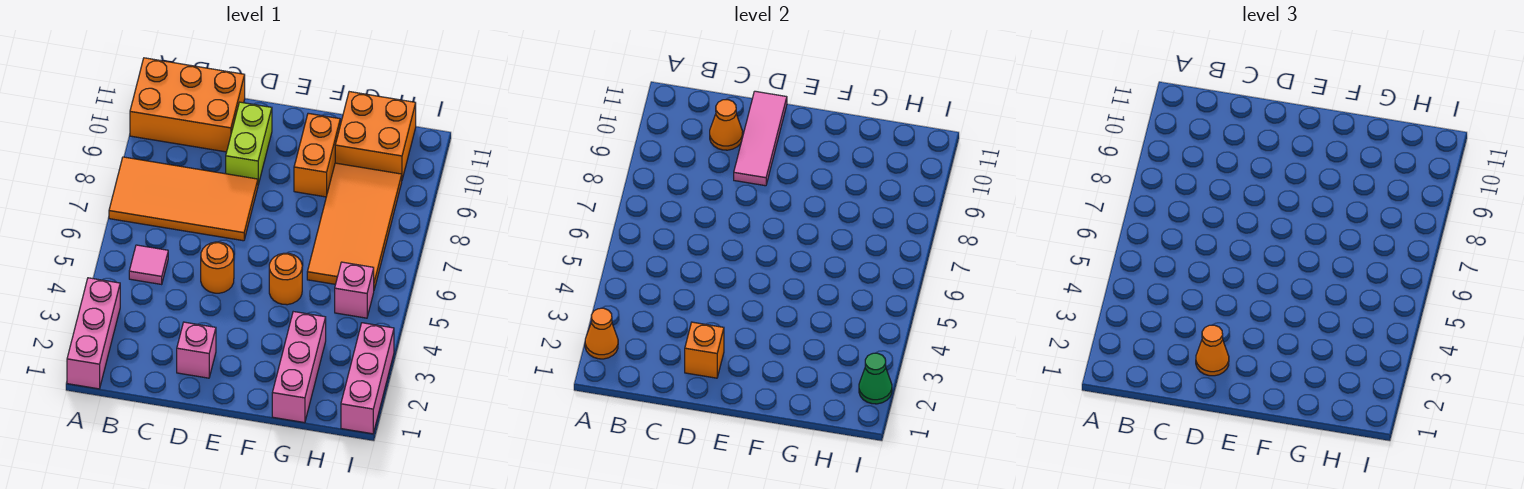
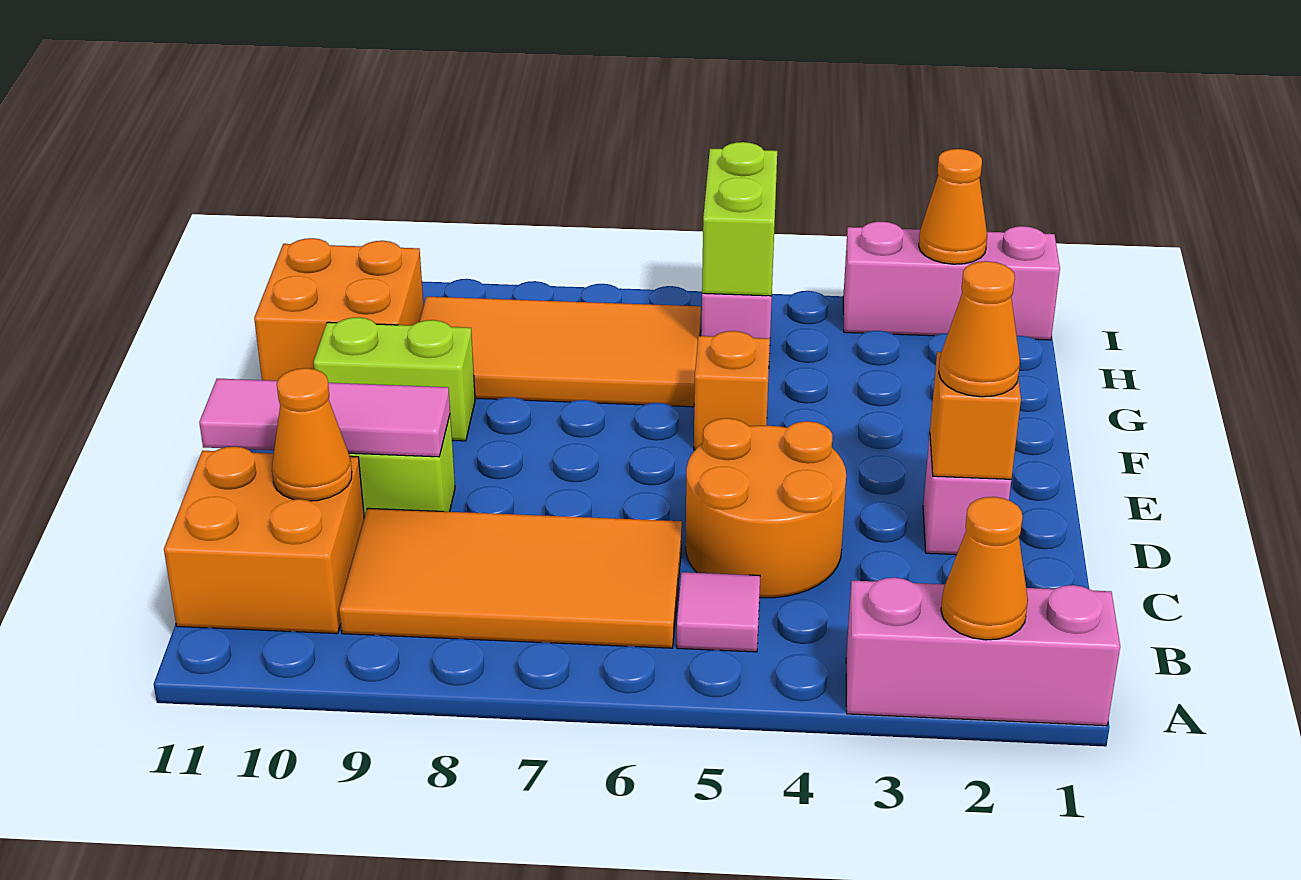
orange tile A7:D8 level 1 -> orange tile B6:C9 level 1
orange brick A10:C11 level 1 -> orange brick B10:C11 level 1
orange round brick D5 level 1 -> orange round brick C4:D5 level 1
orange round brick F5 level 1 -> orange brick F5 level 1
orange brick F9:F10 level 1 -> lime brick F9:F10 level 1
pink brick G1:G3 level 1 -> none
none -> lime brick H5:I5 level 2
green cone I2 level 2 -> orange cone I2 level 2

